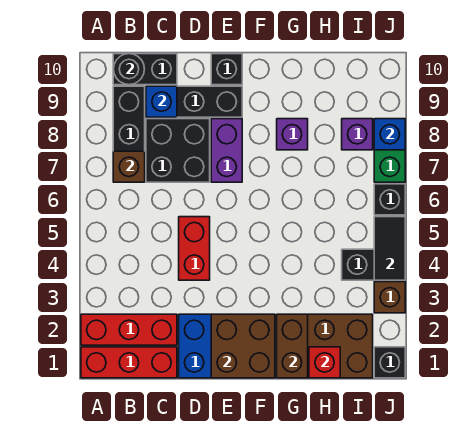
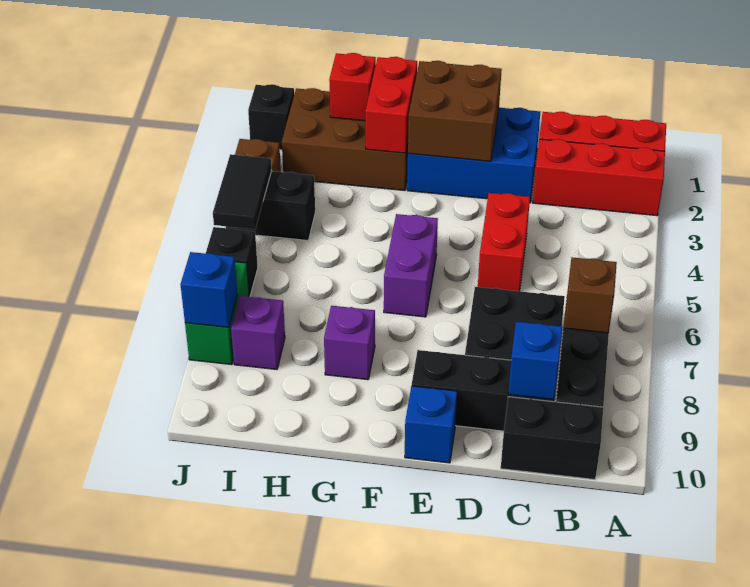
black round brick B10 level 2 -> none
purple brick E7:E8 level 1 -> purple brick F5:F6 level 1
black brick E10 level 1 -> blue brick E10 level 1
brown brick G1:G2 level 2 -> red brick G1:G2 level 2

